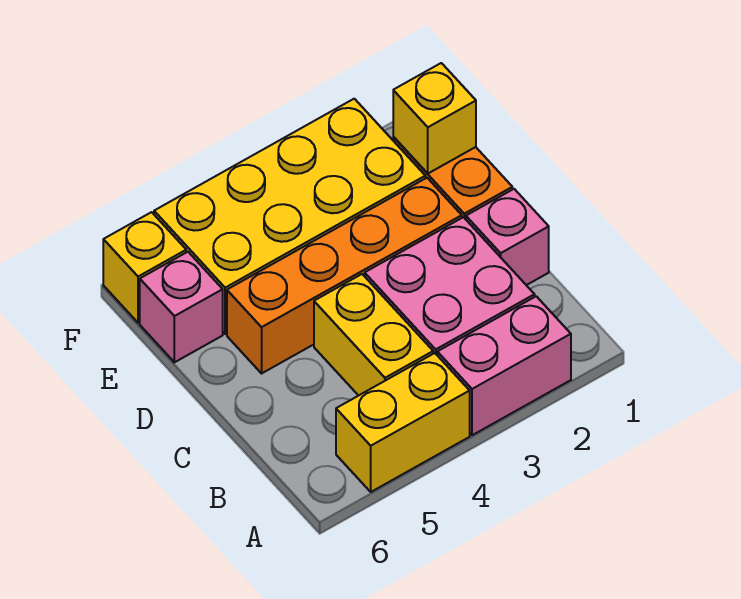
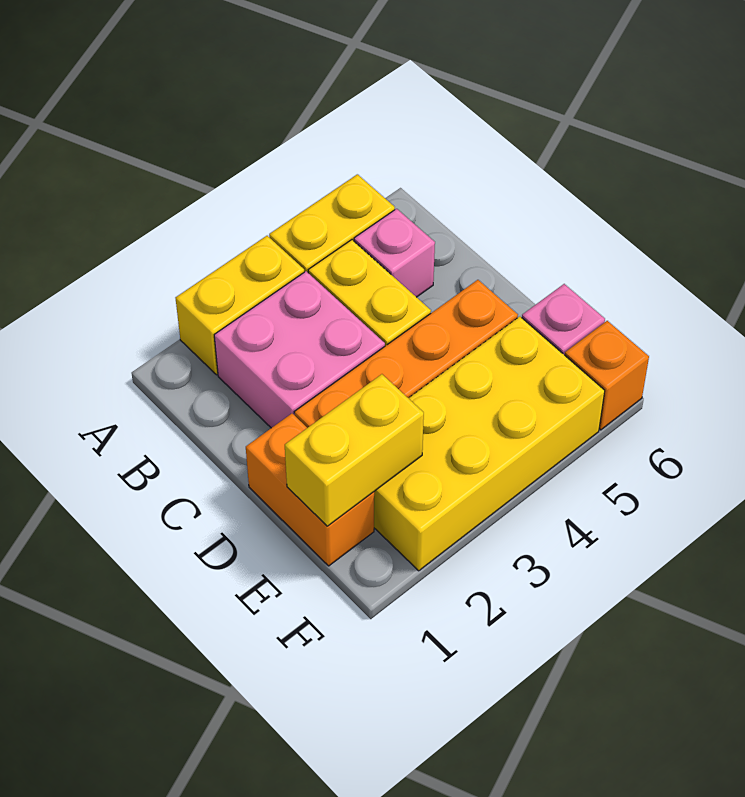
pink brick A2:A3 level 1 -> yellow brick A2:A3 level 1
pink brick C1 level 1 -> pink brick B5 level 1
yellow brick E1 level 2 -> yellow brick E1:E2 level 2
yellow brick F6 level 1 -> orange brick F6 level 1

